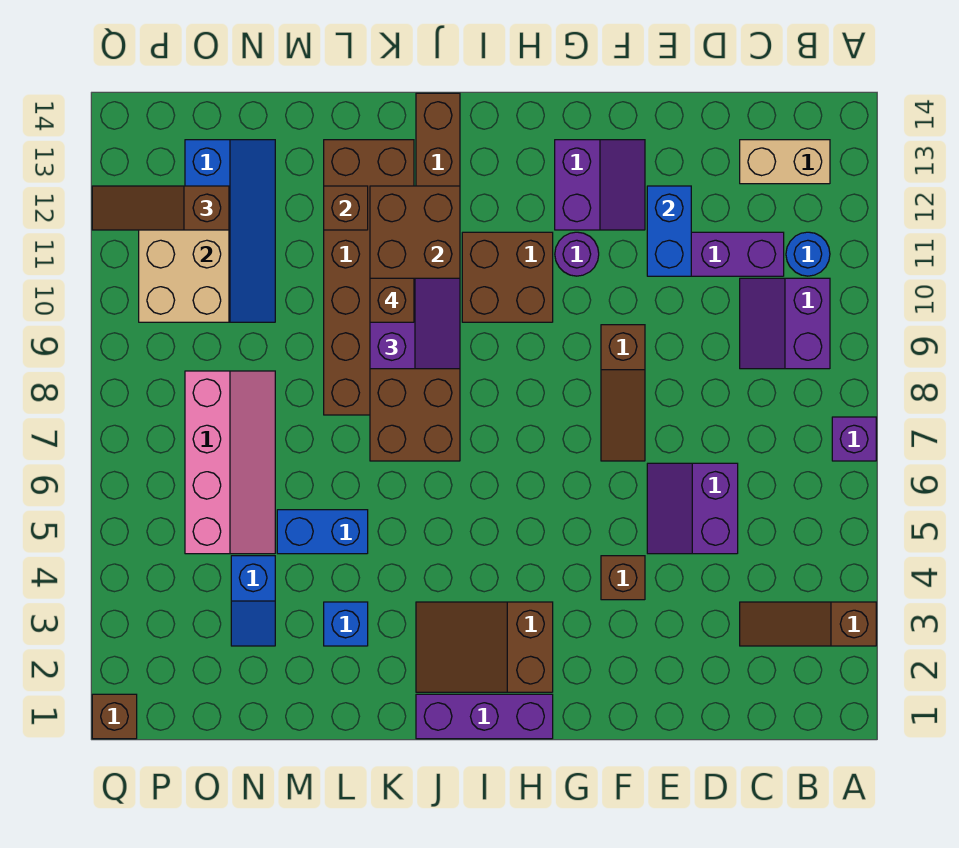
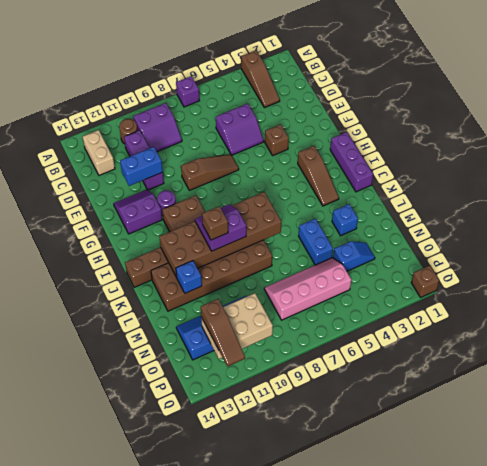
blue round brick B11 level 1 -> brown round brick B11 level 1
brown slope H2:J3 level 1 top H -> brown slope H3:J3 level 1 top H
brown brick L12 level 2 -> blue brick L12 level 2

